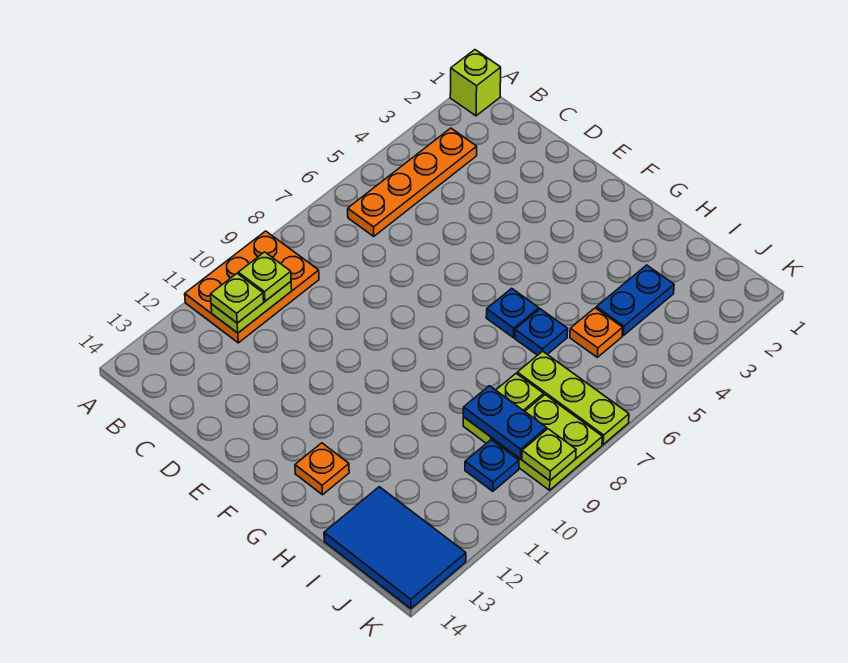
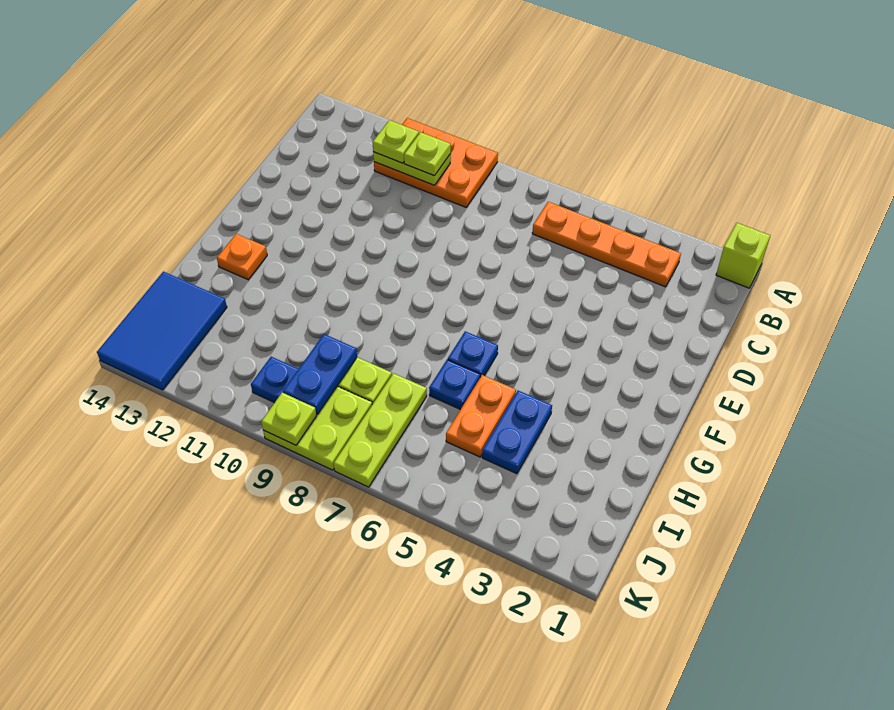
blue plate I3:I4 level 1 -> blue plate H4:I4 level 1
orange plate I5 level 1 -> orange plate H5:I5 level 1

